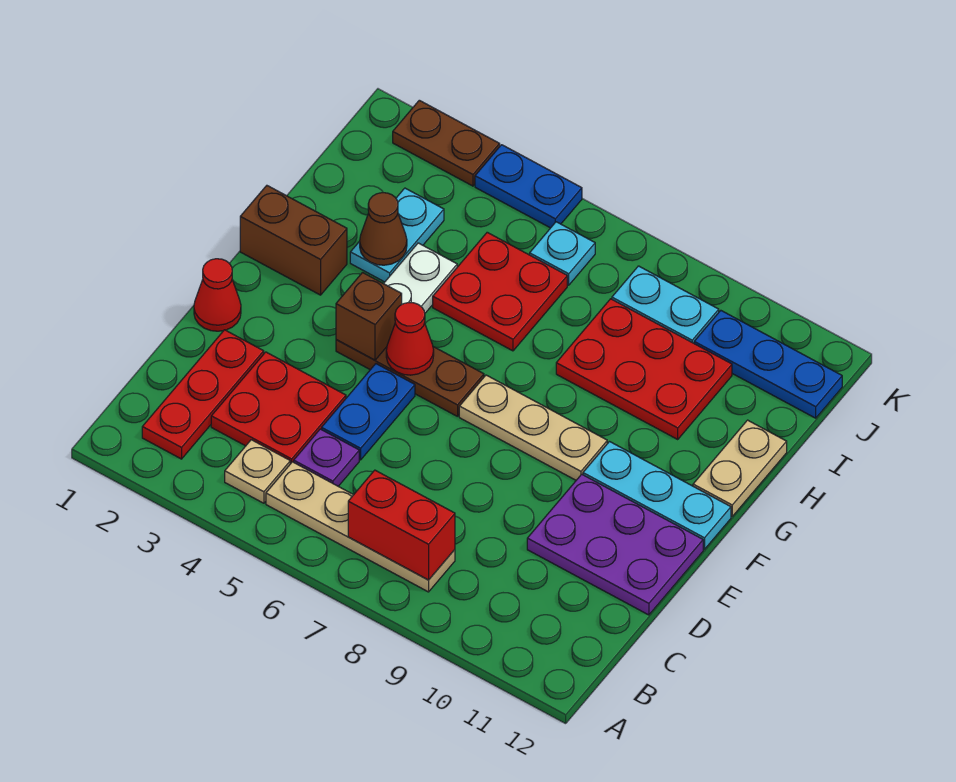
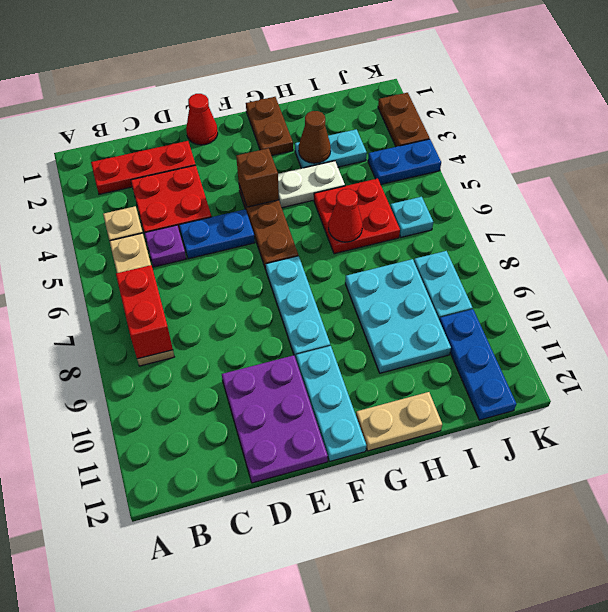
red cone F5 level 2 -> red cone H6 level 2
tan plate F7:F9 level 1 -> cyan plate F7:F9 level 1
brown brick G1:G2 level 1 -> brown plate G1:G2 level 1
red plate H8:I10 level 1 -> cyan plate H8:I10 level 1
blue plate K4:K5 level 1 -> blue plate J4:K4 level 1

